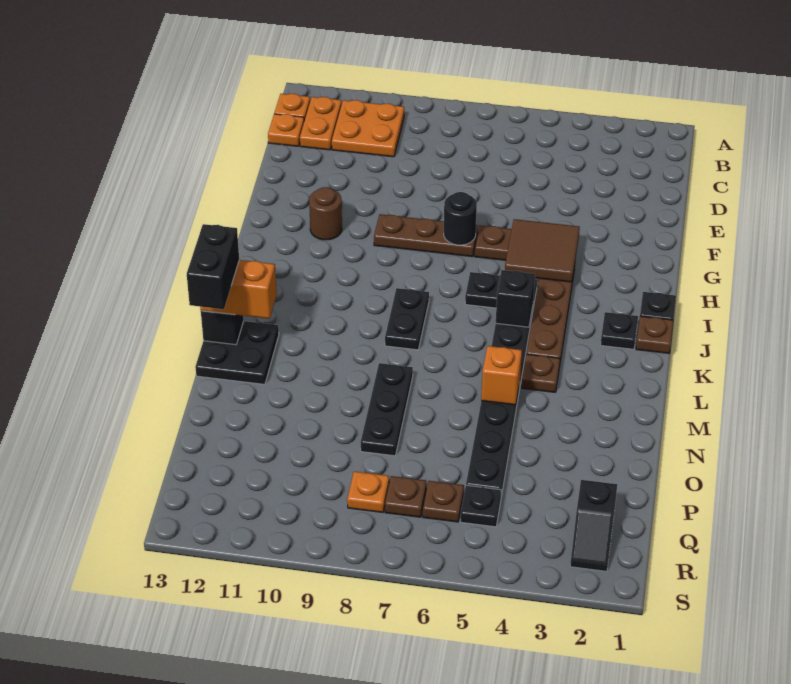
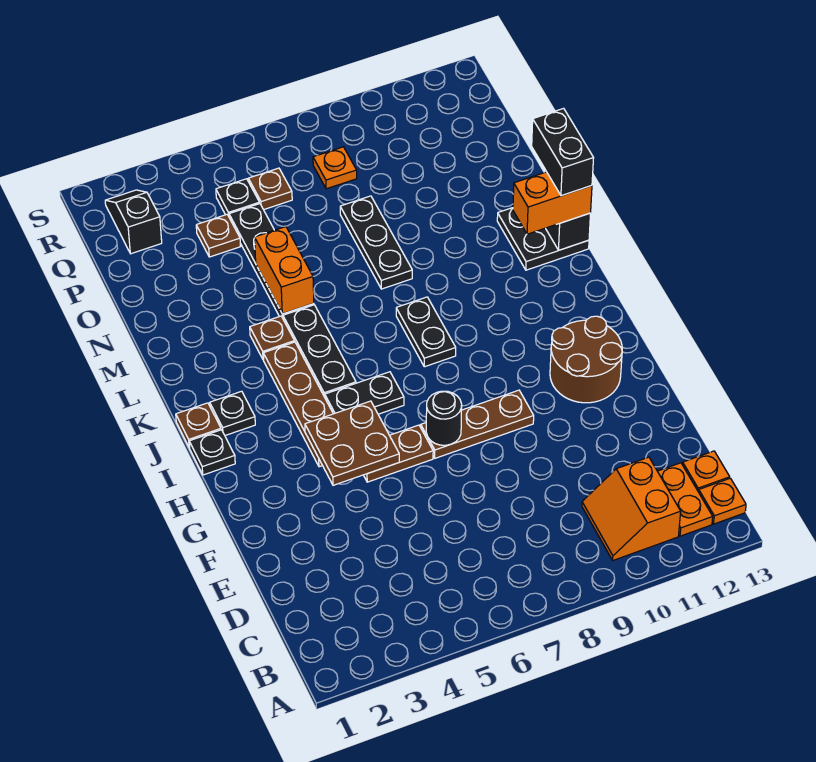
orange plate B10:C11 level 1 -> orange slope B10:C11 level 1 top 11
brown tile G4:H5 level 2 -> brown plate G4:H5 level 2
brown round brick G11 level 1 -> brown round brick G11:H12 level 1
black brick J5 level 2 -> none
orange brick M5 level 2 -> orange brick M5:N5 level 2
brown plate Q7 level 1 -> brown plate P4 level 1

